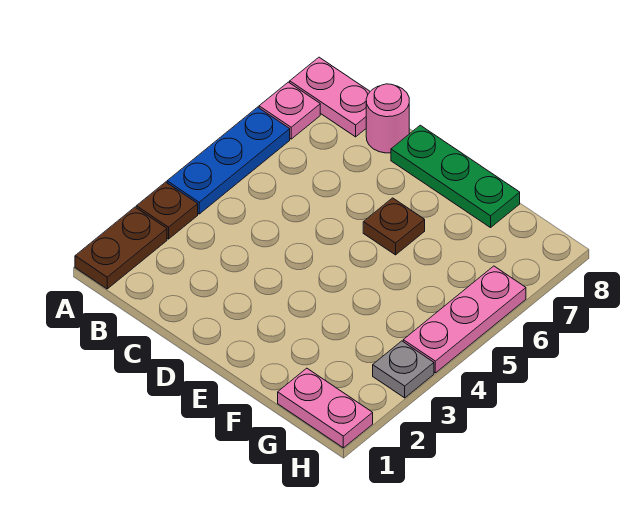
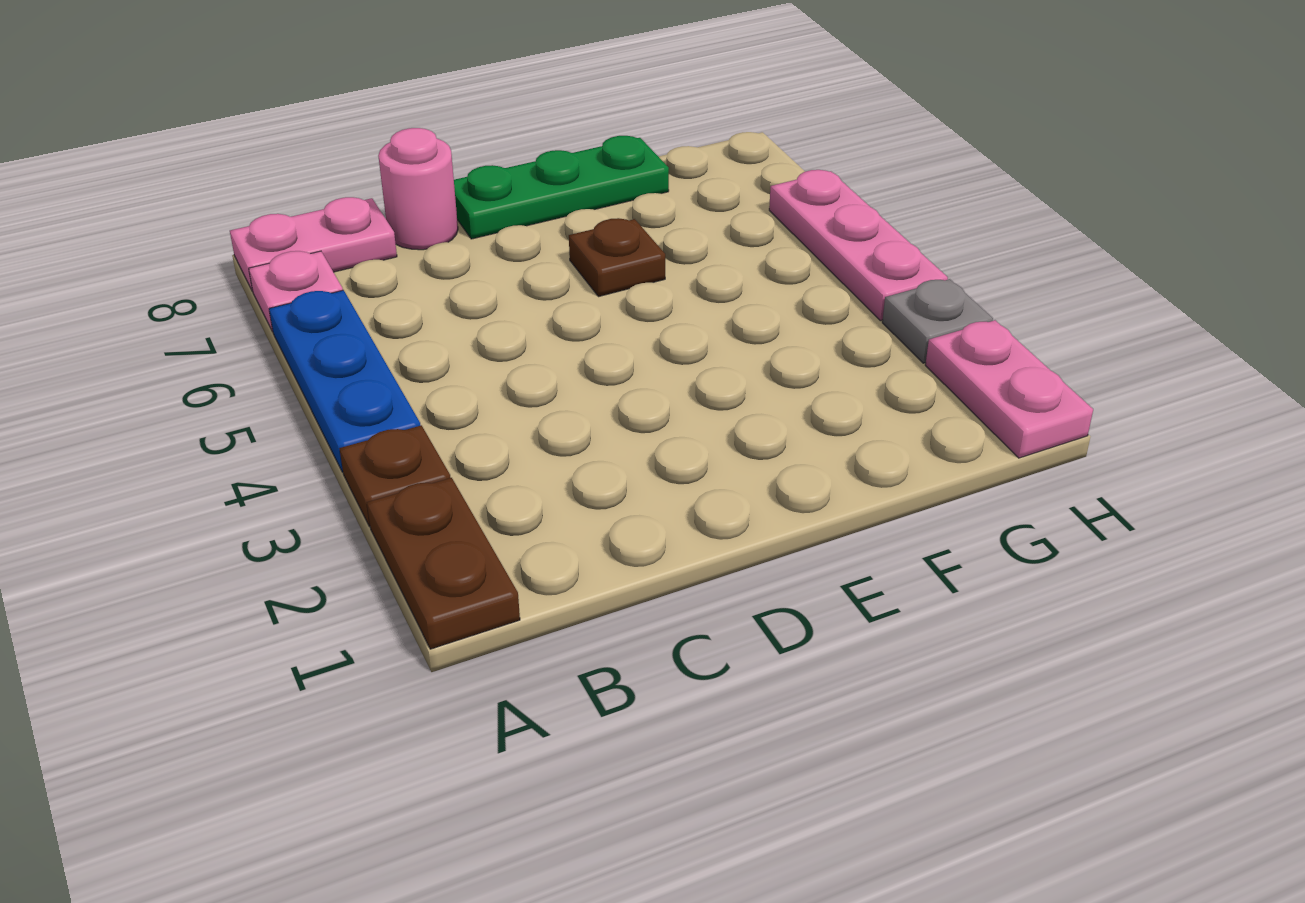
pink plate G1:H1 level 1 -> pink plate H1:H2 level 1

